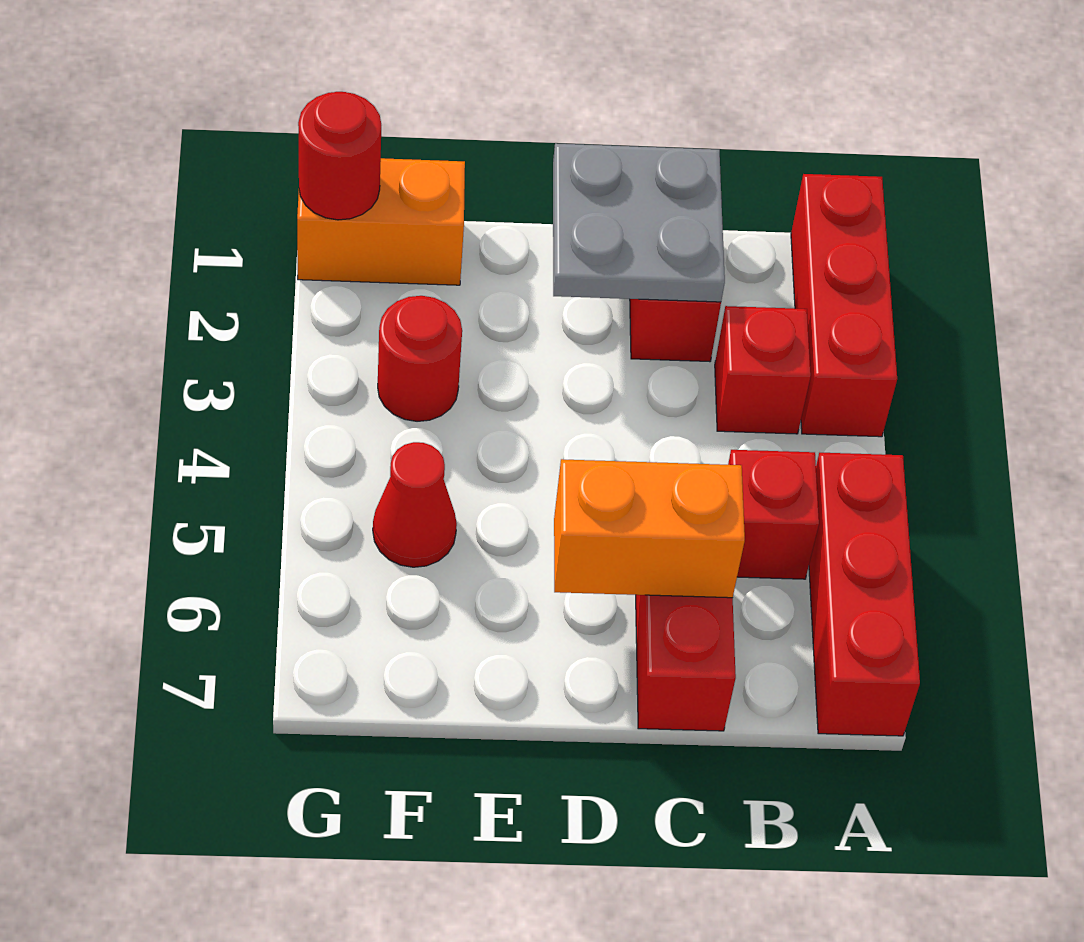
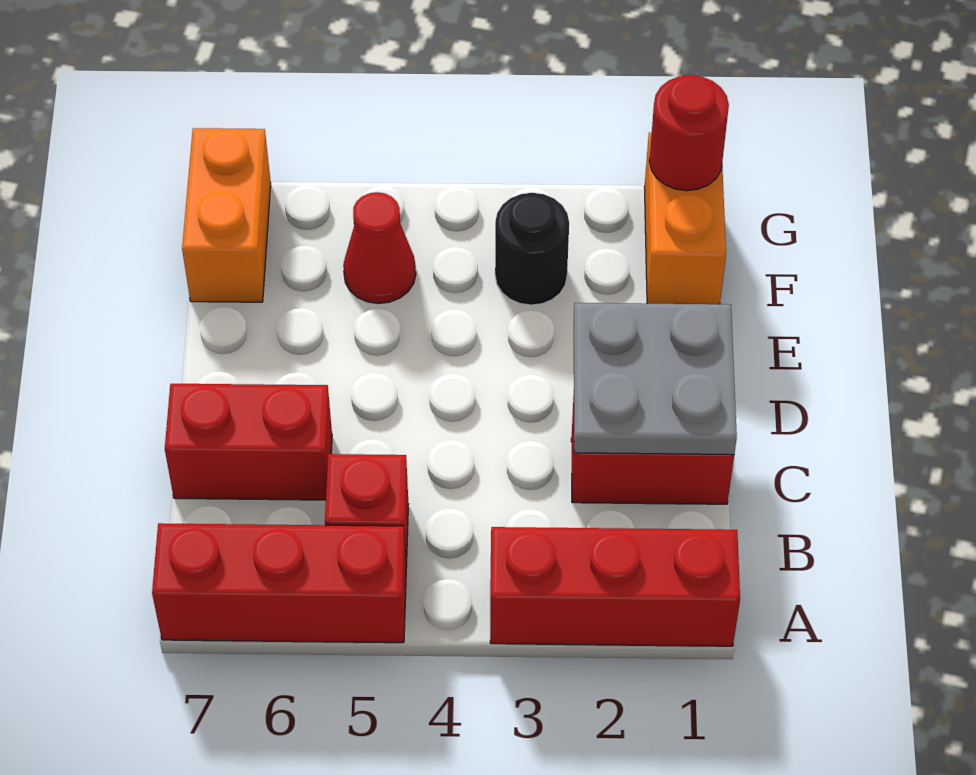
red brick B3 level 1 -> none
orange brick C6:D6 level 2 -> orange brick F7:G7 level 1
red round brick F3 level 1 -> black round brick F3 level 1

